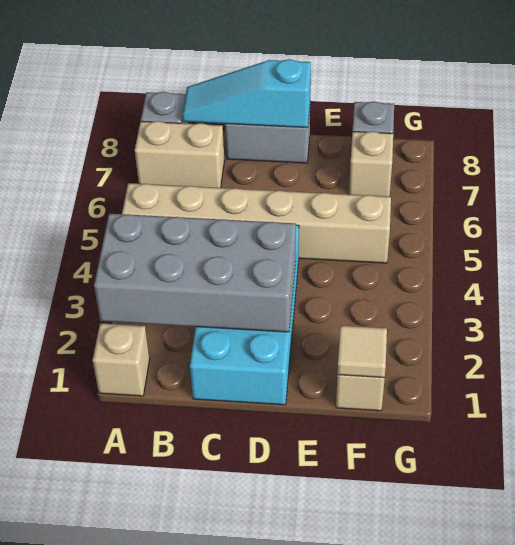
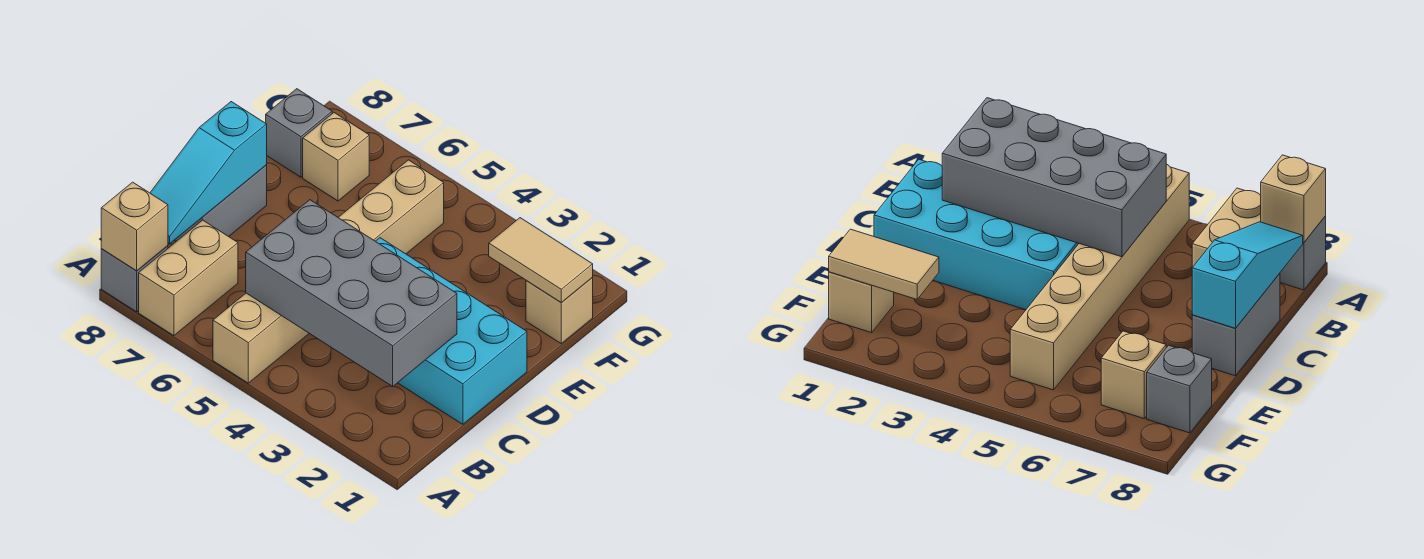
tan brick A1 level 1 -> tan brick A8 level 2
grey brick A2:D3 level 2 -> grey brick B2:C5 level 2
tan tile F1 level 2 -> tan tile F1:F2 level 2

